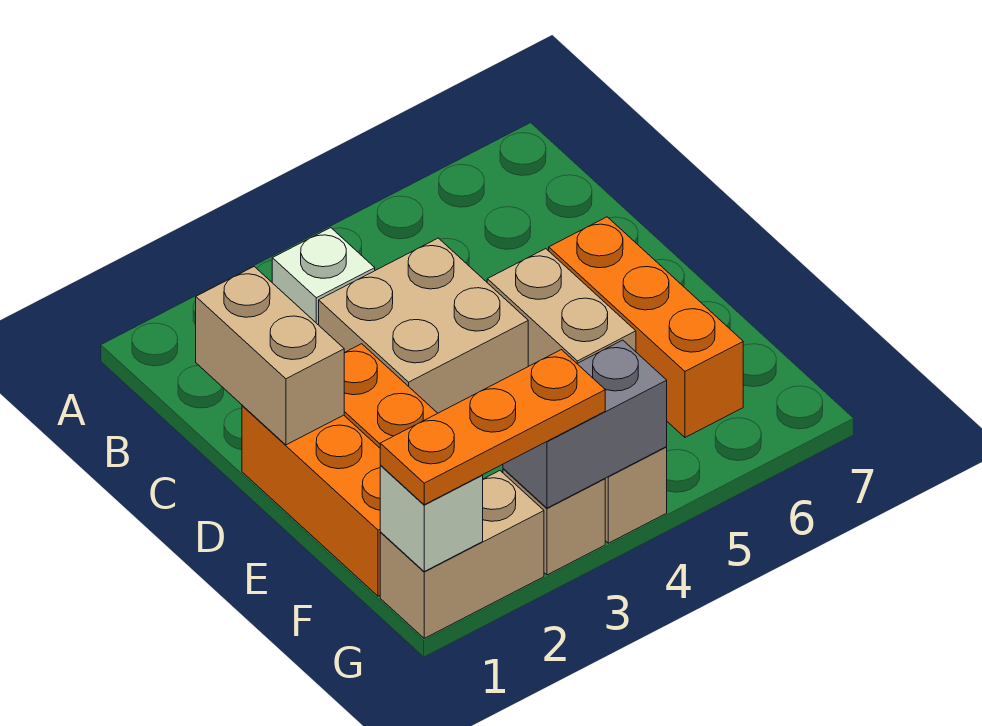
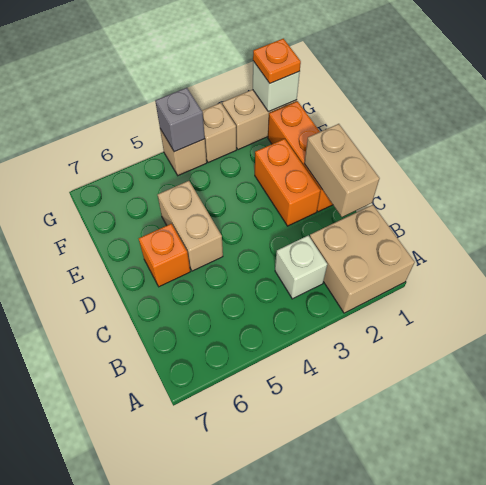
tan brick C3:D4 level 1 -> tan brick A1:B2 level 1
orange brick D6:F6 level 1 -> orange brick D6 level 1
orange plate G1:G3 level 3 -> orange plate G1 level 3
grey brick G3:G4 level 2 -> grey brick G4 level 2

